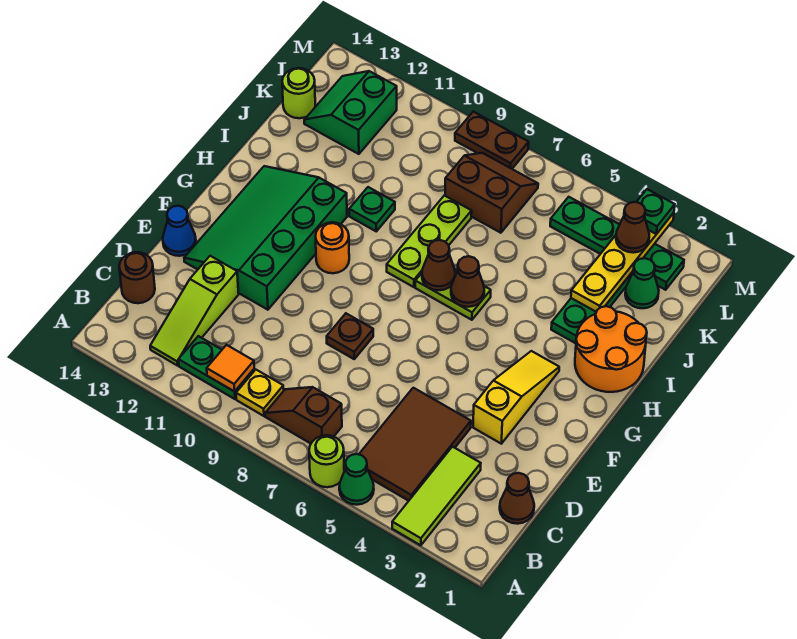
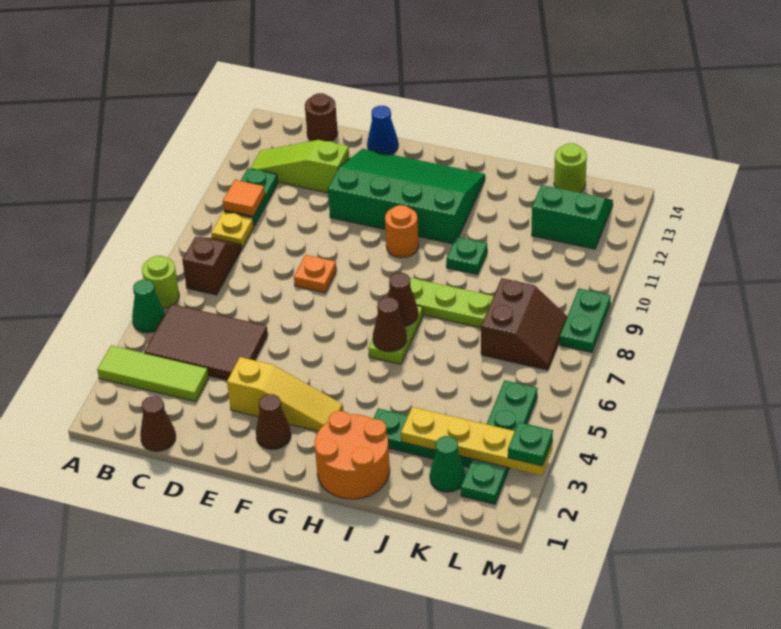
brown plate E8 level 1 -> orange plate E8 level 1
brown cone L3 level 3 -> brown cone F2 level 1
brown plate M8:M9 level 1 -> green plate M8:M9 level 1

